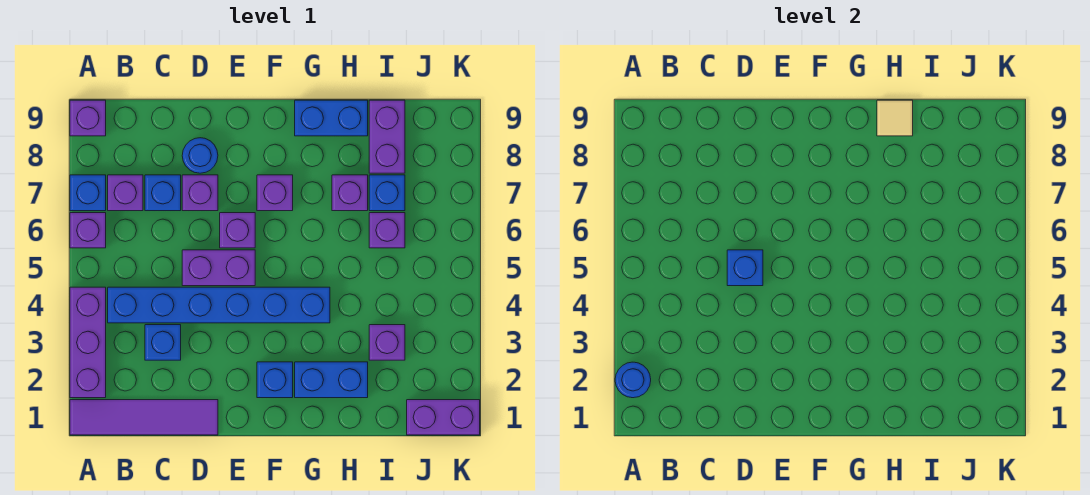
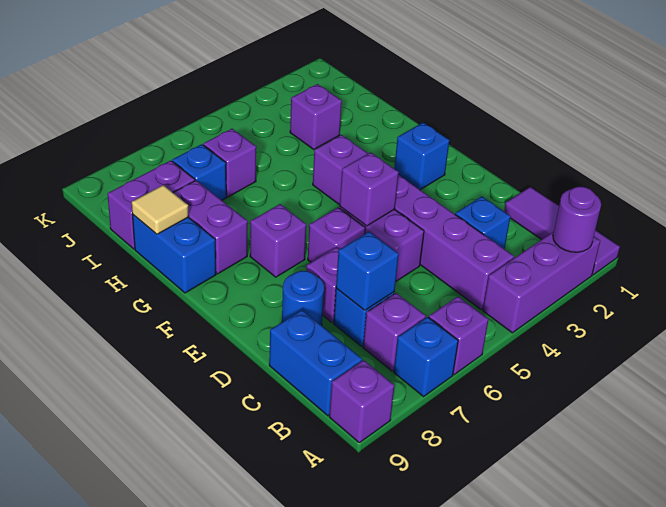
purple tile A1:D1 level 1 -> purple tile A1:C1 level 1
blue round brick A2 level 2 -> purple round brick A2 level 2
blue brick B4:G4 level 1 -> purple brick B4:G4 level 1
blue brick D5 level 2 -> blue brick C7 level 2
blue brick G2:H2 level 1 -> blue brick B9:C9 level 1
purple brick H7 level 1 -> purple brick E5 level 2
purple brick J1:K1 level 1 -> purple brick G8:H8 level 1

